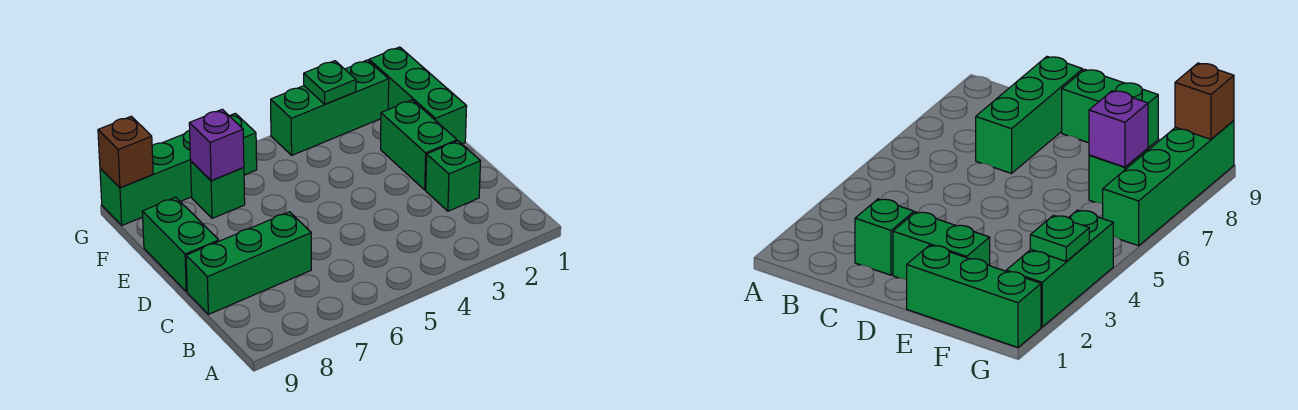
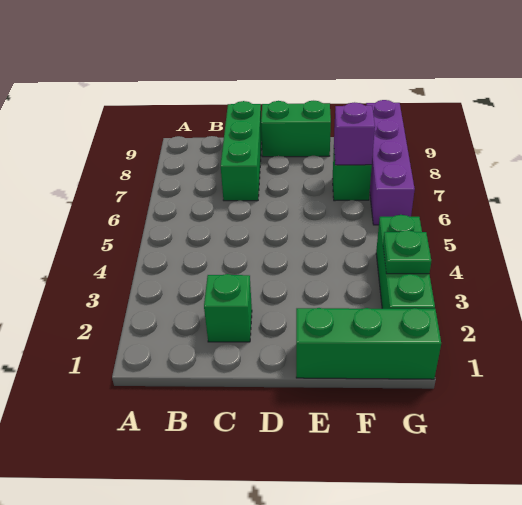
green brick D2:E2 level 1 -> none
green brick G6:G9 level 1 -> purple brick G6:G9 level 1
brown brick G9 level 2 -> none

